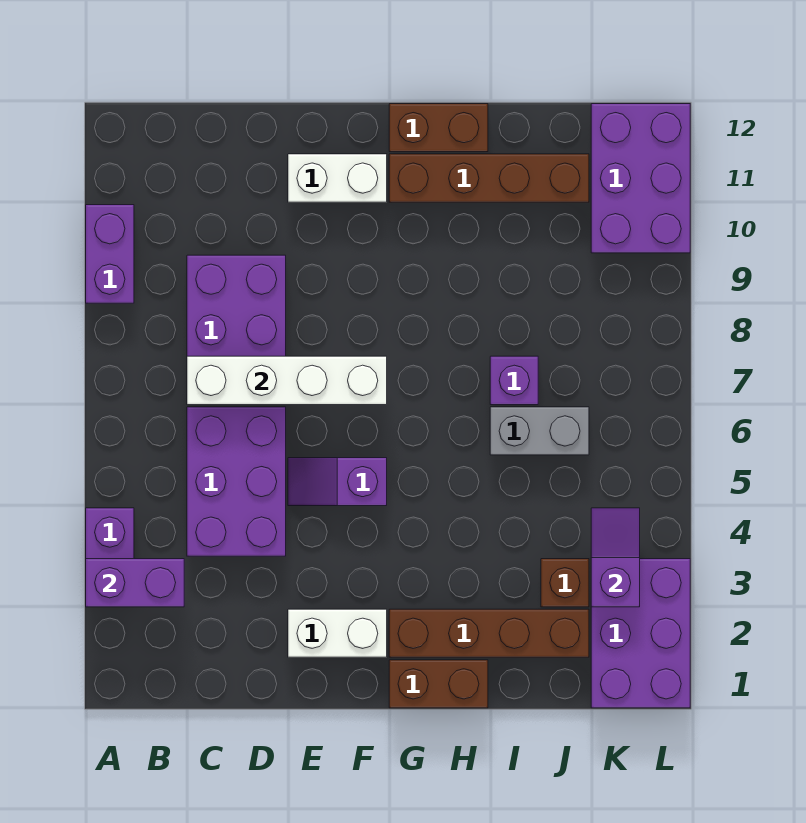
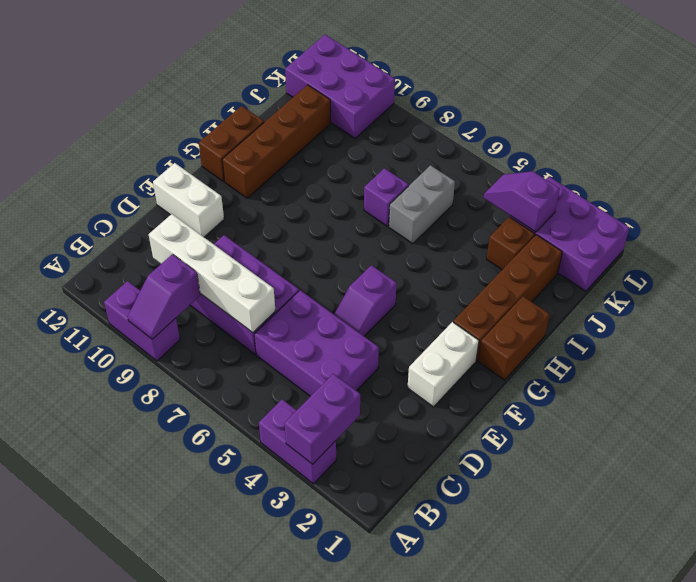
none -> purple slope A9:B9 level 2 top B
white brick C7:F7 level 2 -> white brick C7:C10 level 2
white brick E11:F11 level 1 -> white brick E11:E12 level 1

